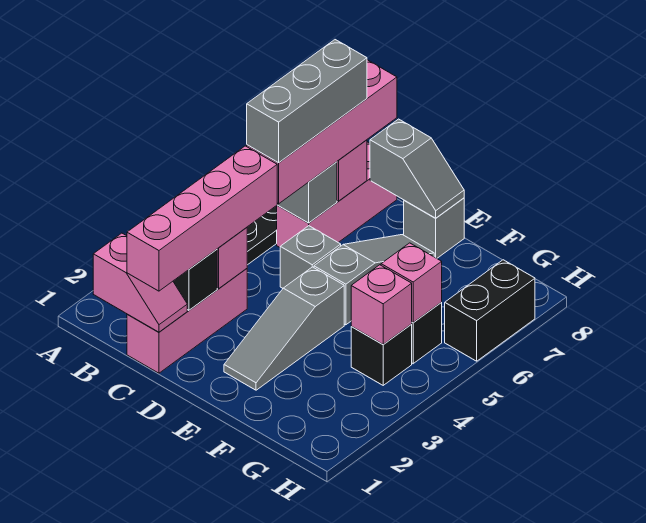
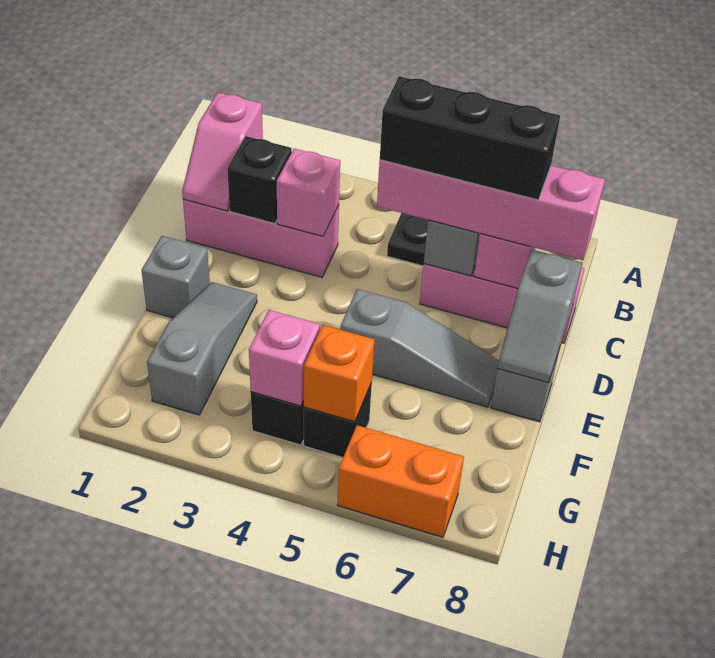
pink brick C1:C4 level 3 -> none
grey brick C5:C7 level 4 -> black brick C5:C7 level 4
grey brick D5 level 1 -> grey brick E1 level 1
grey slope E2:E4 level 1 top 4 -> grey slope E2:G2 level 1 top G
pink brick G5 level 2 -> orange brick G5 level 2
black brick H6:H7 level 1 -> orange brick H6:H7 level 1

